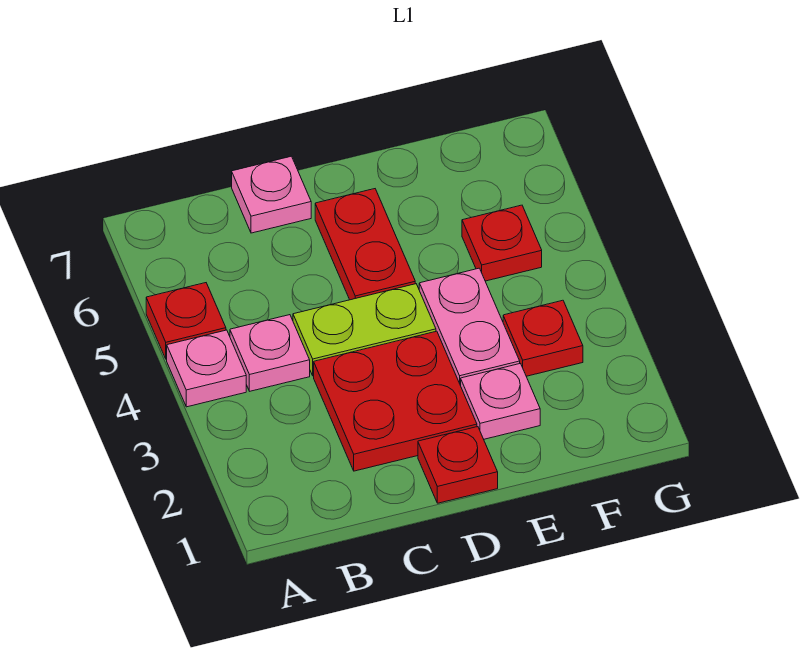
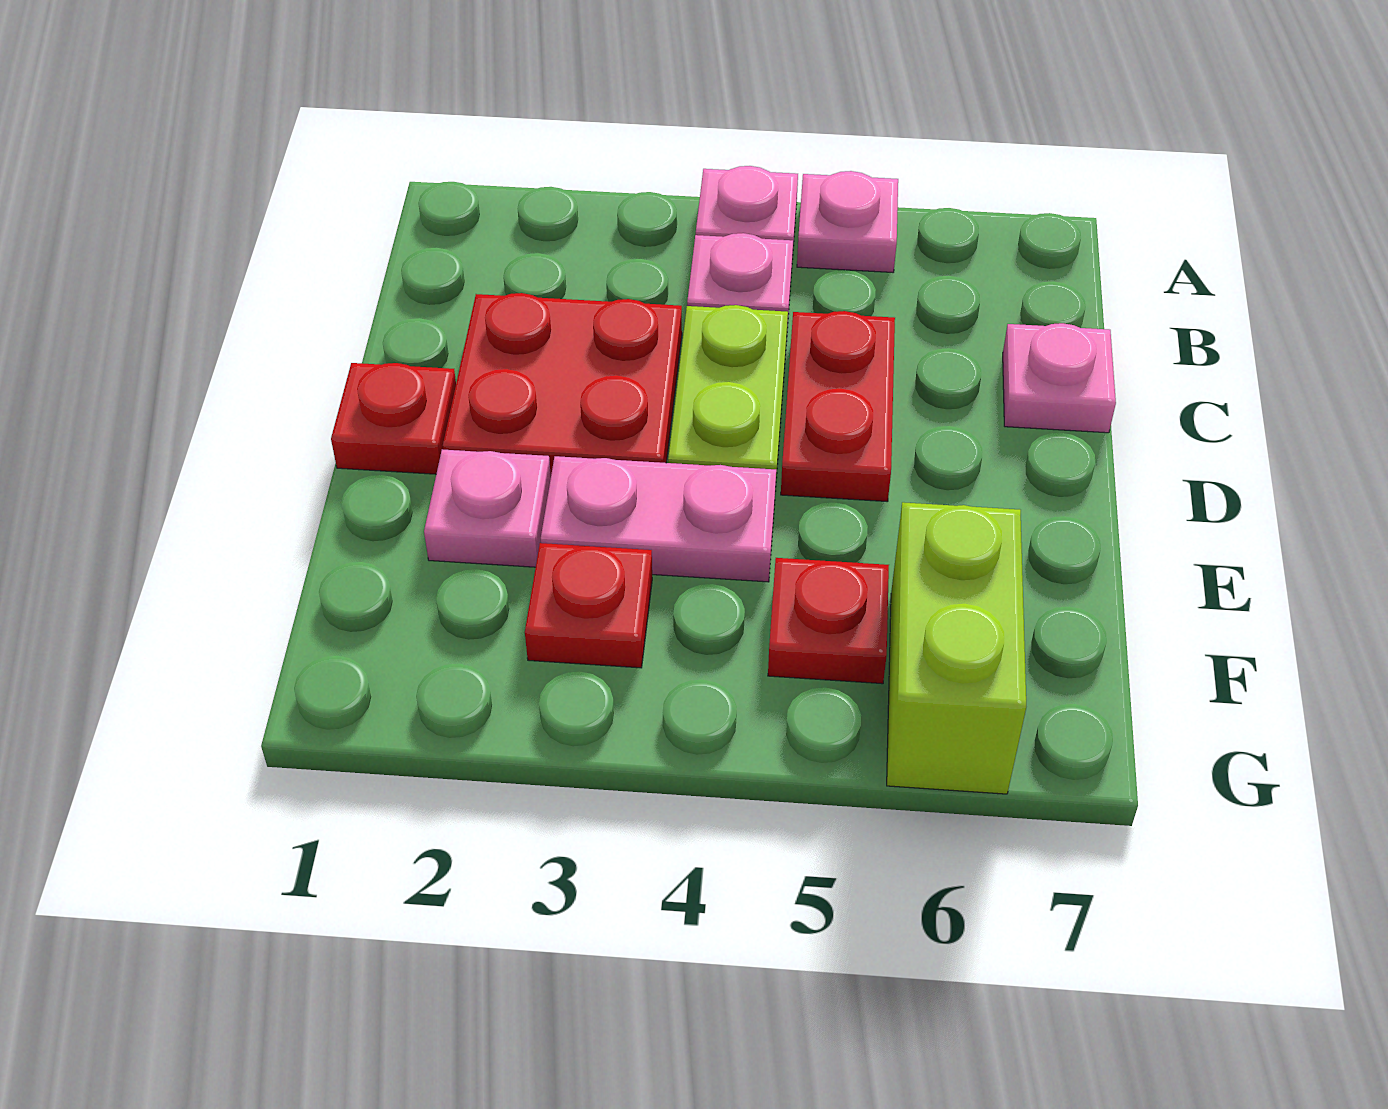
red plate A5 level 1 -> pink plate A5 level 1
red plate D5:D6 level 1 -> red plate C5:D5 level 1
none -> lime brick F6:G6 level 1

